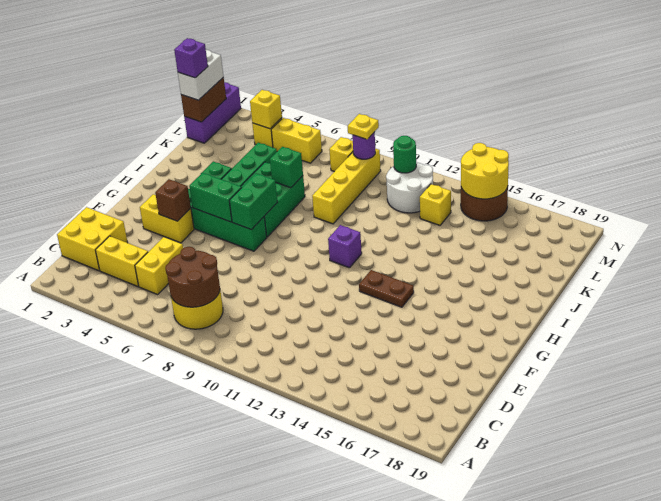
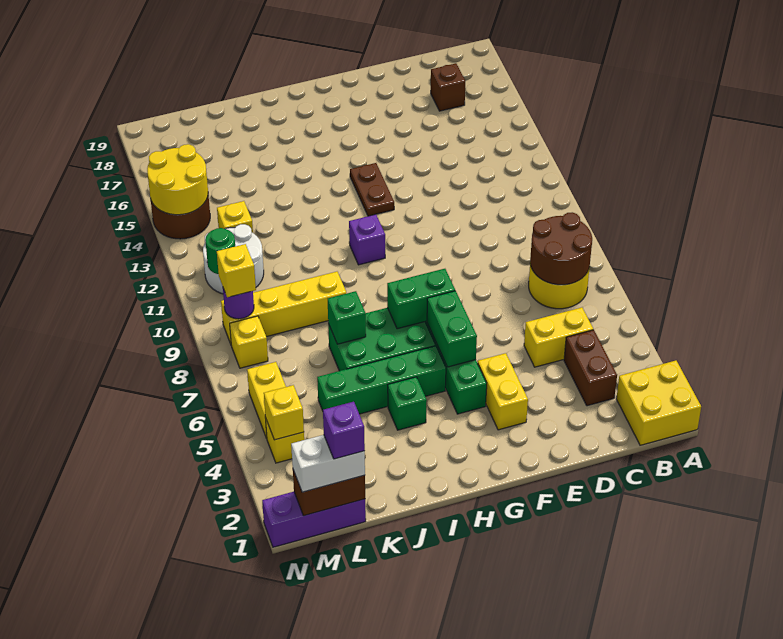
yellow brick C1:D2 level 1 -> yellow brick A1:B2 level 1
yellow brick C3:C4 level 1 -> brown brick C3:C4 level 1
brown brick F4 level 2 -> brown brick C17 level 1
yellow plate M9 level 3 -> yellow brick M9 level 3

